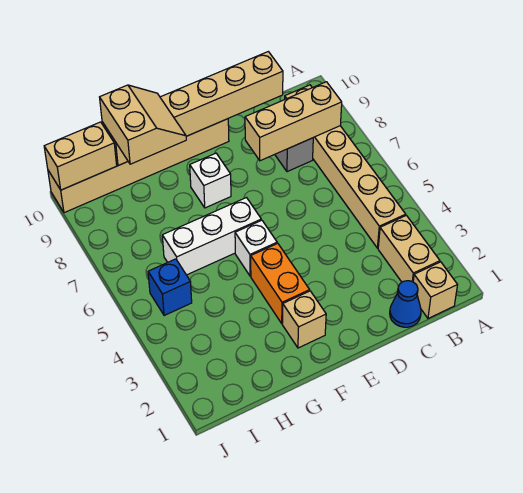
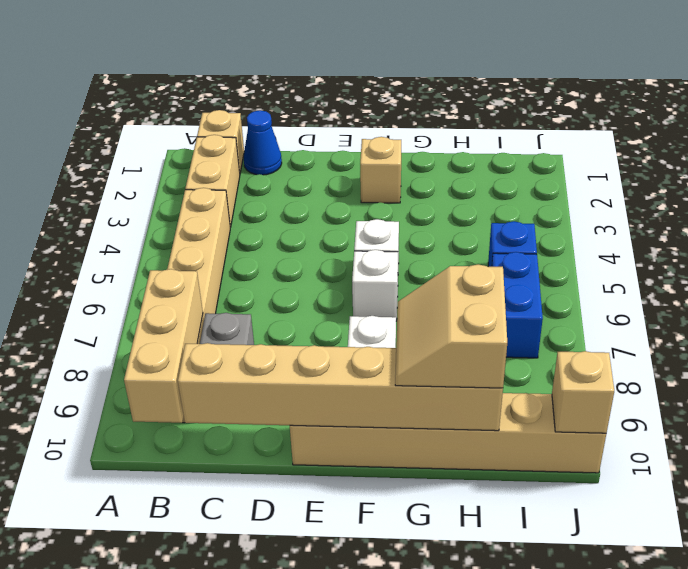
tan brick B8:D8 level 2 -> tan brick B8:B10 level 2
orange brick F3:F4 level 1 -> none
white brick F6:H6 level 1 -> white brick F6 level 1
none -> blue brick I6:I7 level 1
tan brick I10:J10 level 2 -> tan brick J10 level 2

